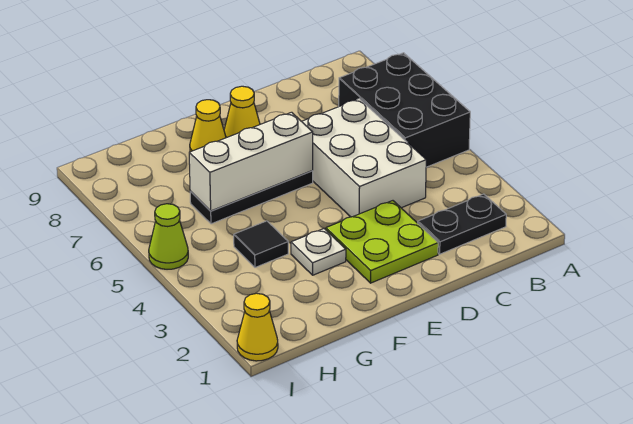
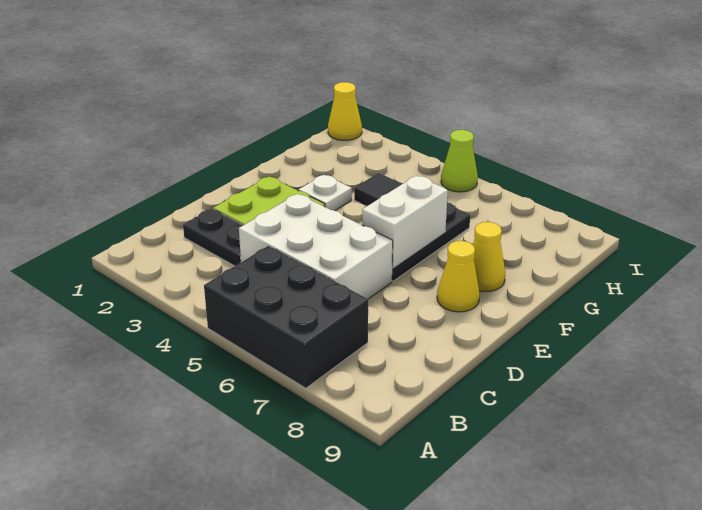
black plate B2:C2 level 1 -> black plate C2:C3 level 1
white brick E6:G6 level 2 -> white brick E6:F6 level 2

